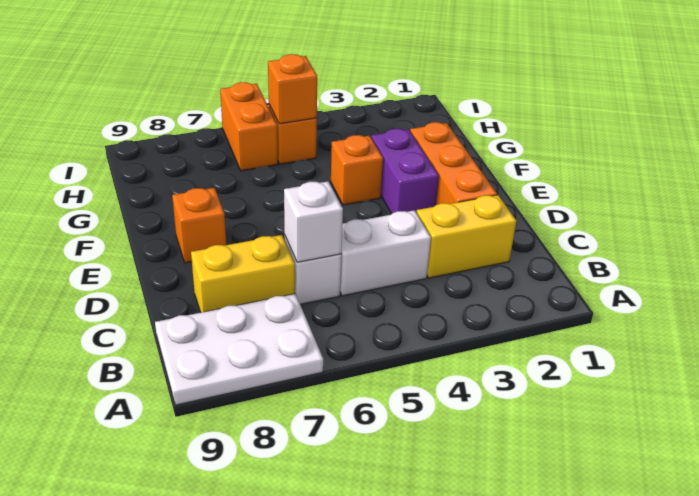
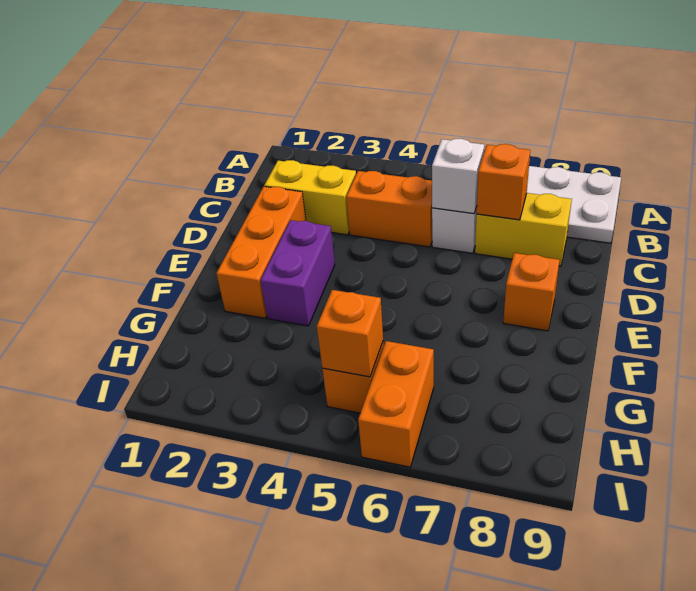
white brick C4:C5 level 1 -> orange brick C4:C5 level 1
orange brick F4 level 1 -> orange brick C7 level 2

